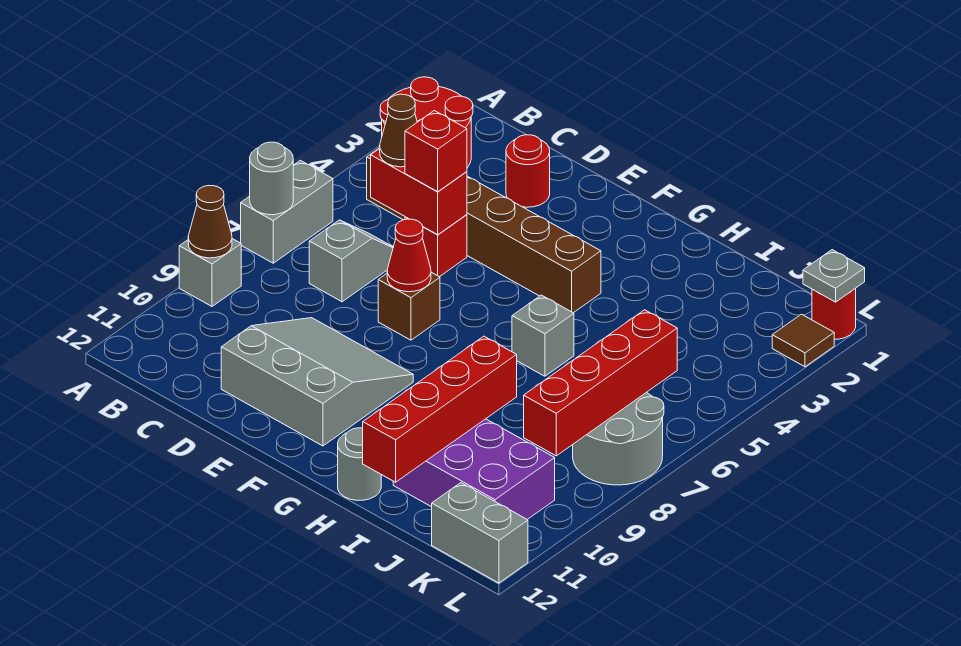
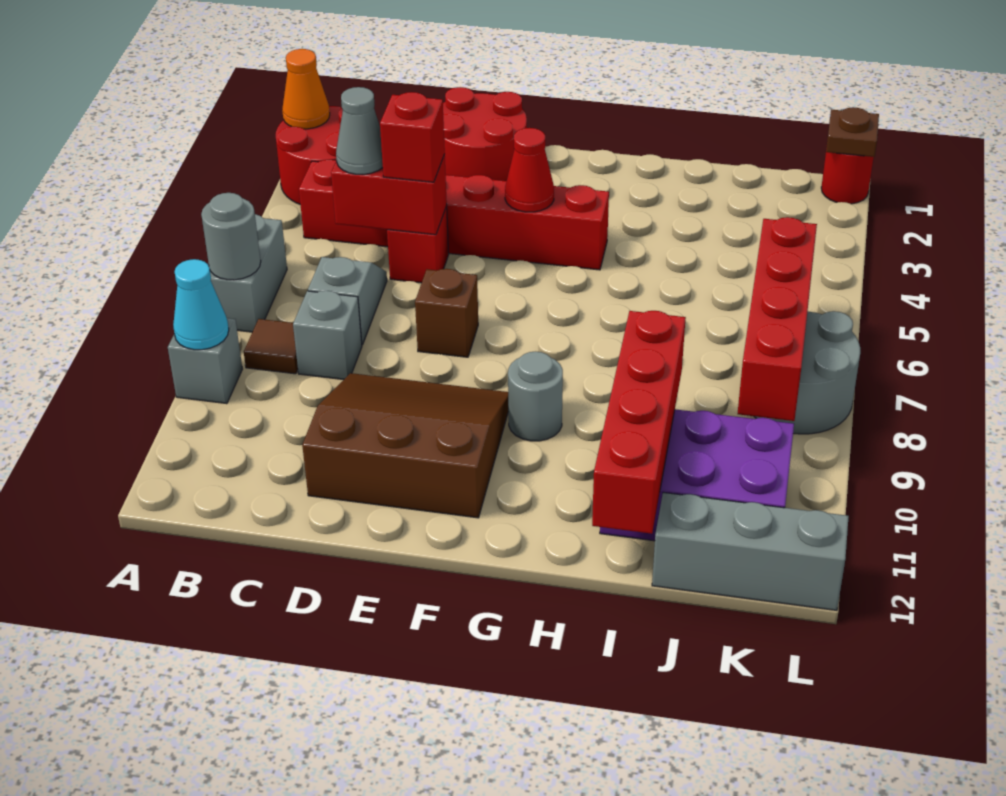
none -> orange cone A2 level 2
brown cone A9 level 2 -> cyan cone A9 level 2
brown brick B4:G4 level 1 -> red brick B4:G4 level 1
brown cone C5 level 3 -> grey cone C5 level 3
red round brick D2 level 1 -> red round brick D1:E2 level 1
grey slope D9:F11 level 1 top 11 -> brown slope D9:F11 level 1 top 11
red cone E7 level 2 -> red cone F4 level 2
grey brick H6 level 1 -> grey brick C8 level 1
grey round brick H12 level 1 -> grey round brick G9 level 1
grey brick K12:L12 level 1 -> grey brick J12:L12 level 1
grey plate L1 level 2 -> brown plate L1 level 2
brown tile L2 level 1 -> brown tile B8 level 1

